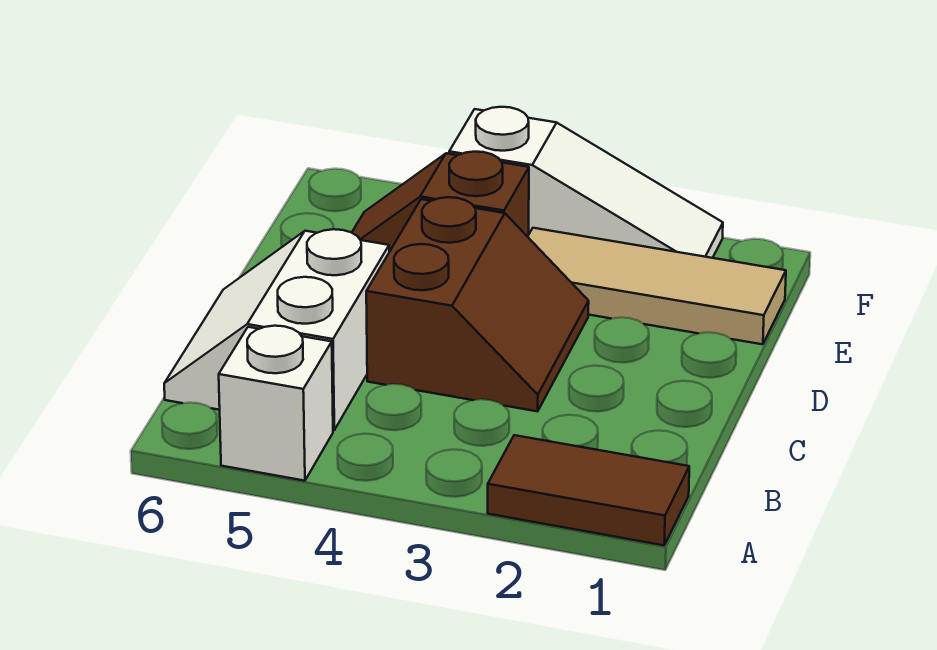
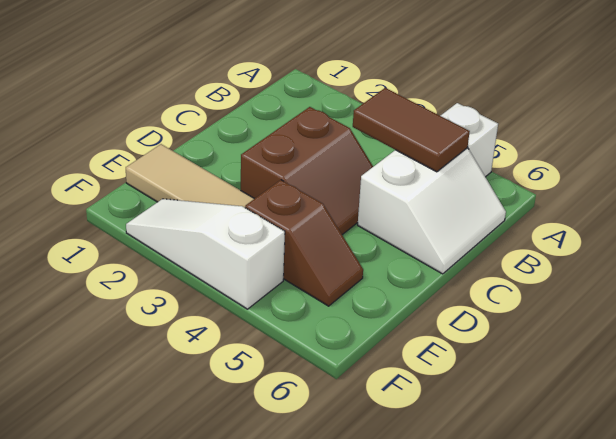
brown tile A1:A2 level 1 -> brown tile B4:B5 level 2
brown slope C3:D4 level 1 top 4 -> brown slope C3:D4 level 1 top 3

